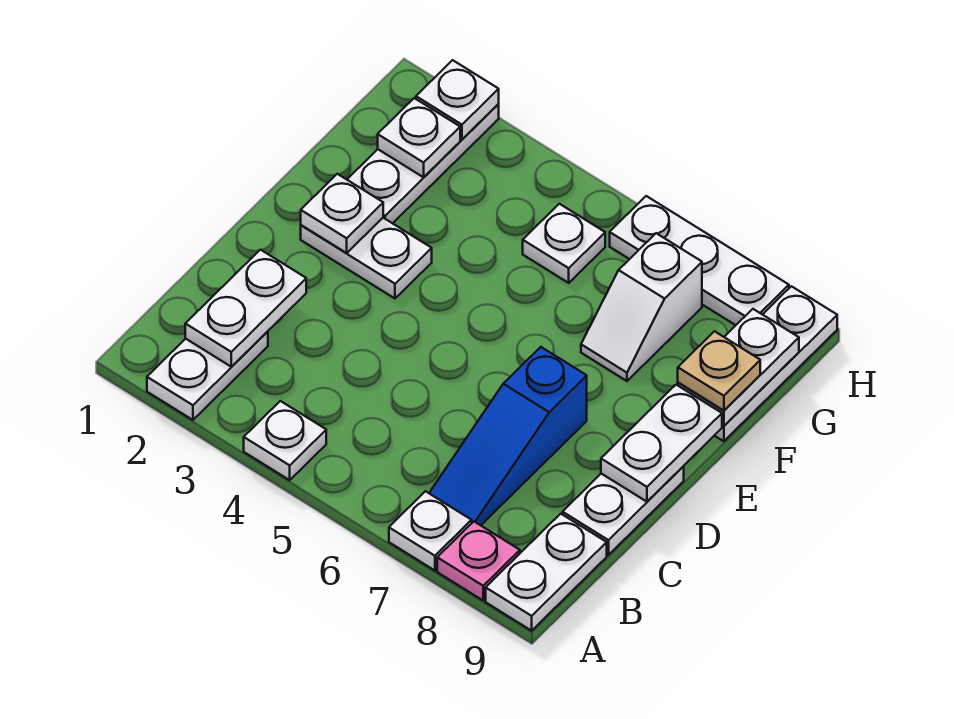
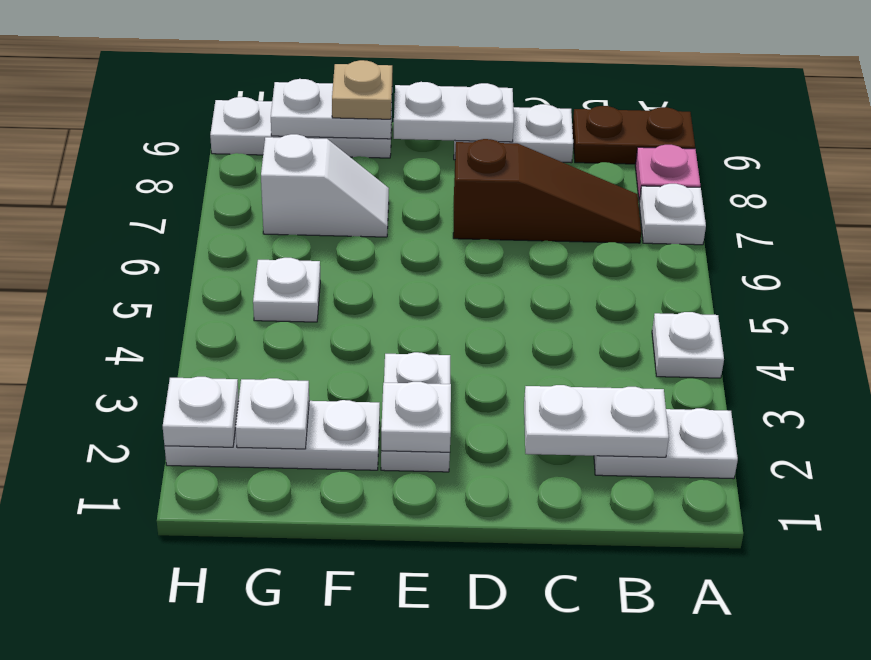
white plate A9:B9 level 1 -> brown plate A9:B9 level 1
blue slope B7:D7 level 1 top D -> brown slope B7:D7 level 1 top D
white plate H6:H8 level 1 -> none

